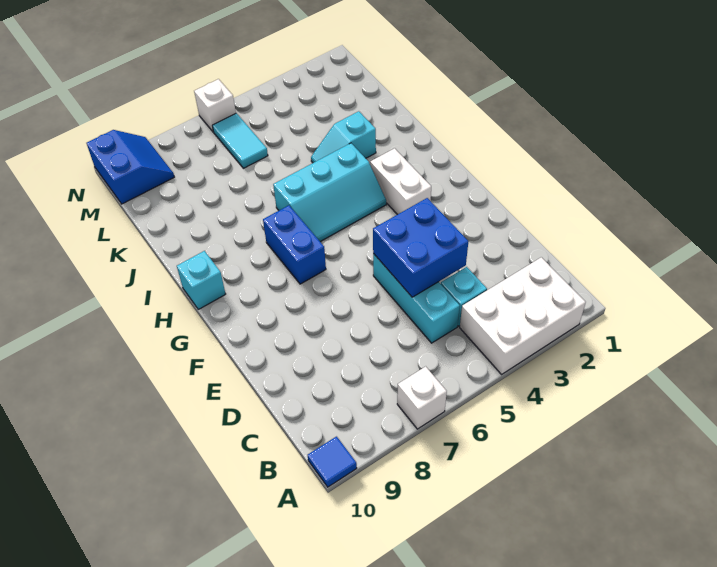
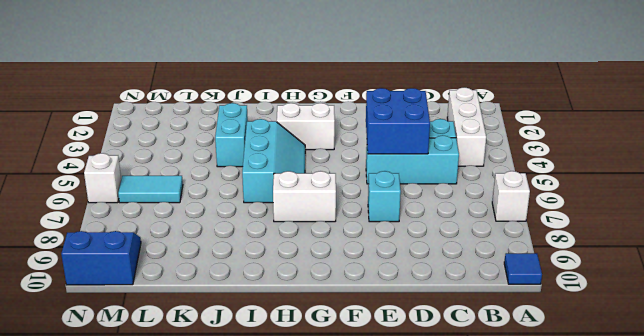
white brick A2:B4 level 1 -> white brick B2:B4 level 1
blue brick G7:H7 level 1 -> white brick G7:H7 level 1
cyan brick H10 level 1 -> cyan brick E7 level 1
cyan slope J3:J4 level 1 top 3 -> cyan brick J3:J4 level 1

